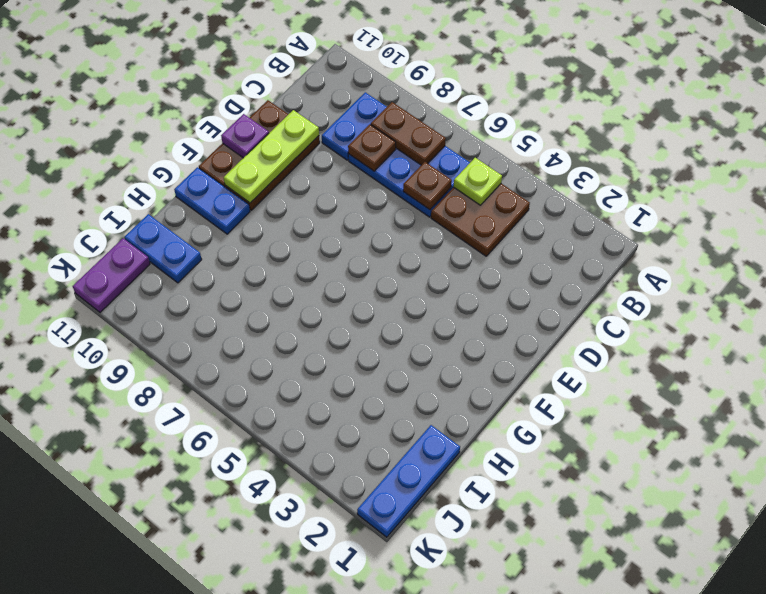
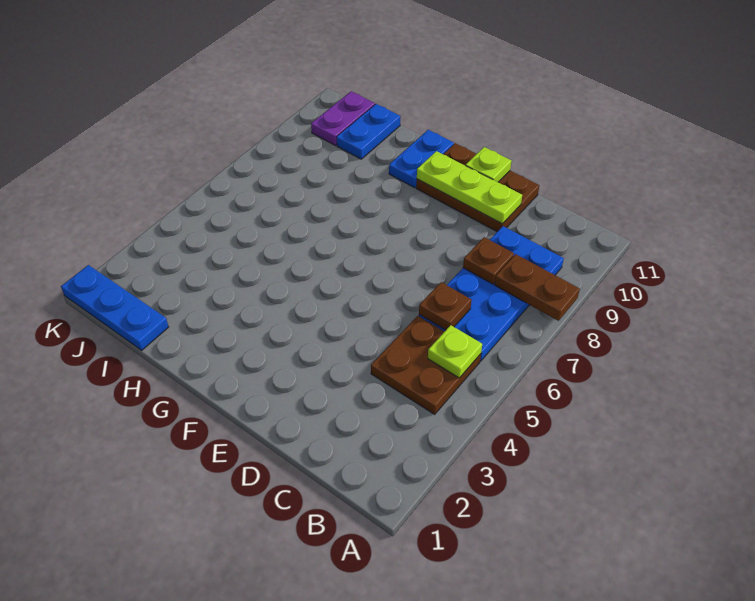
brown plate B7:B8 level 2 -> brown plate A8:B8 level 2
purple plate E11 level 2 -> lime plate E11 level 2
purple plate J11:K11 level 1 -> purple plate J10:J11 level 1

